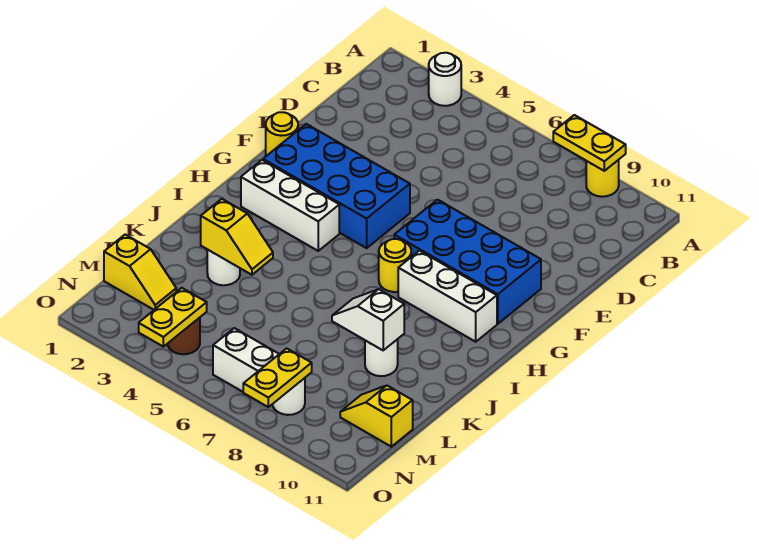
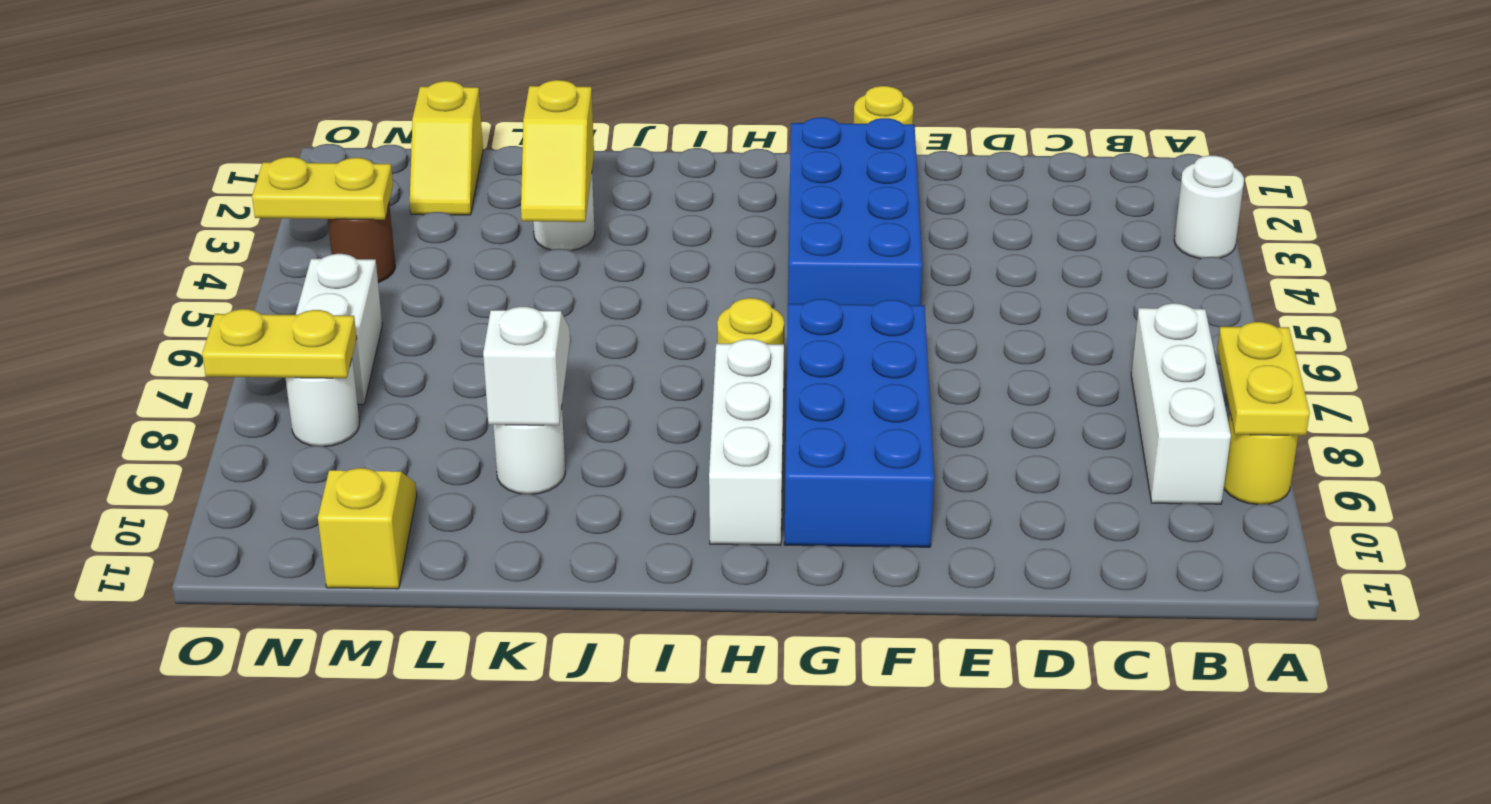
white brick H2:H4 level 1 -> white brick B7:B9 level 1

